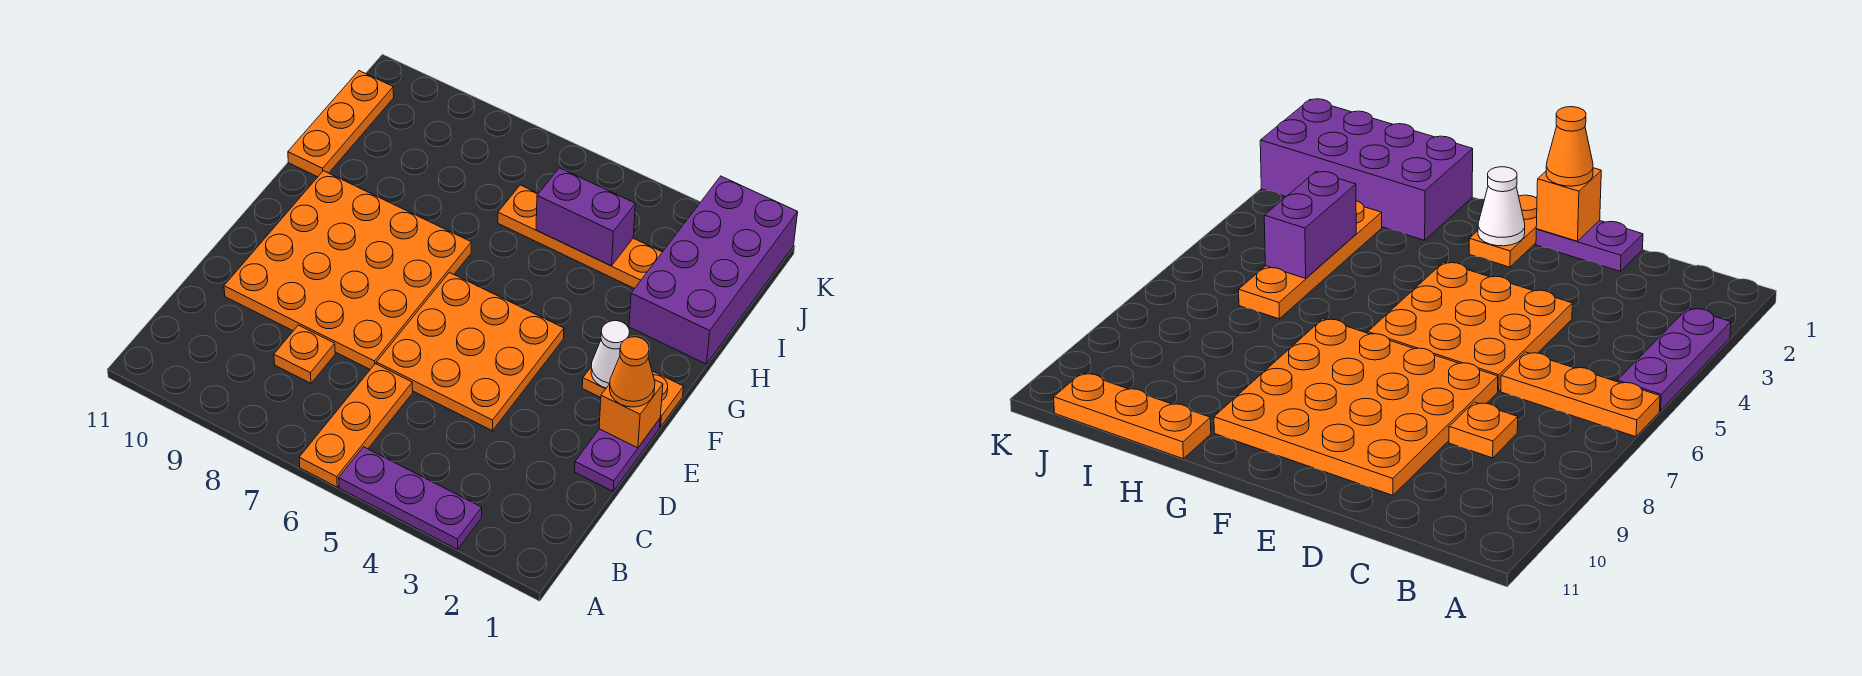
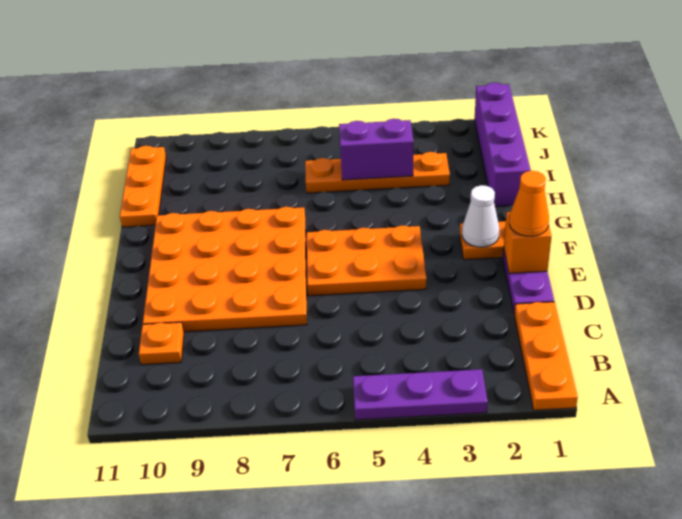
orange plate A6:C6 level 1 -> orange plate A1:C1 level 1
orange plate C8 level 1 -> orange plate C10 level 1
orange plate D4:F6 level 1 -> orange plate E4:F6 level 1
purple brick H1:K2 level 1 -> purple brick H1:K1 level 1

